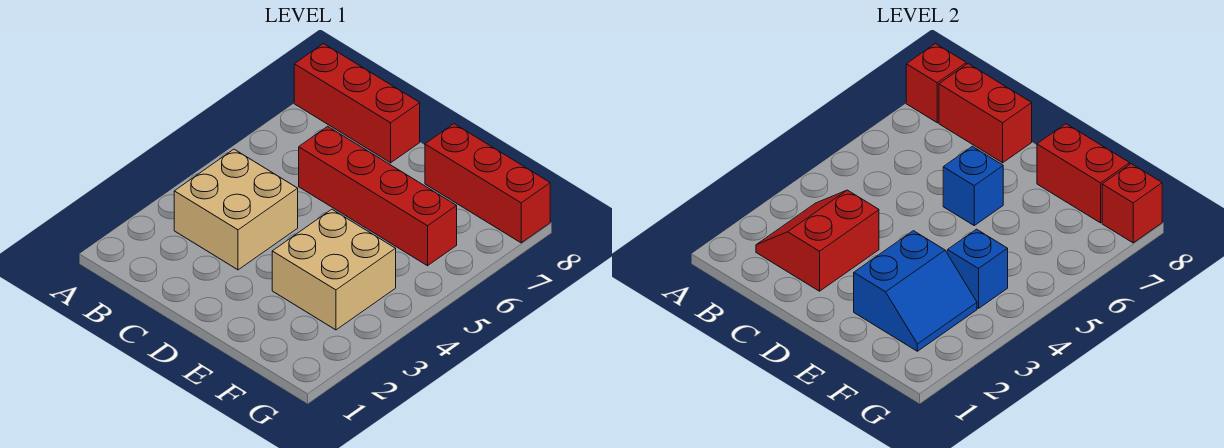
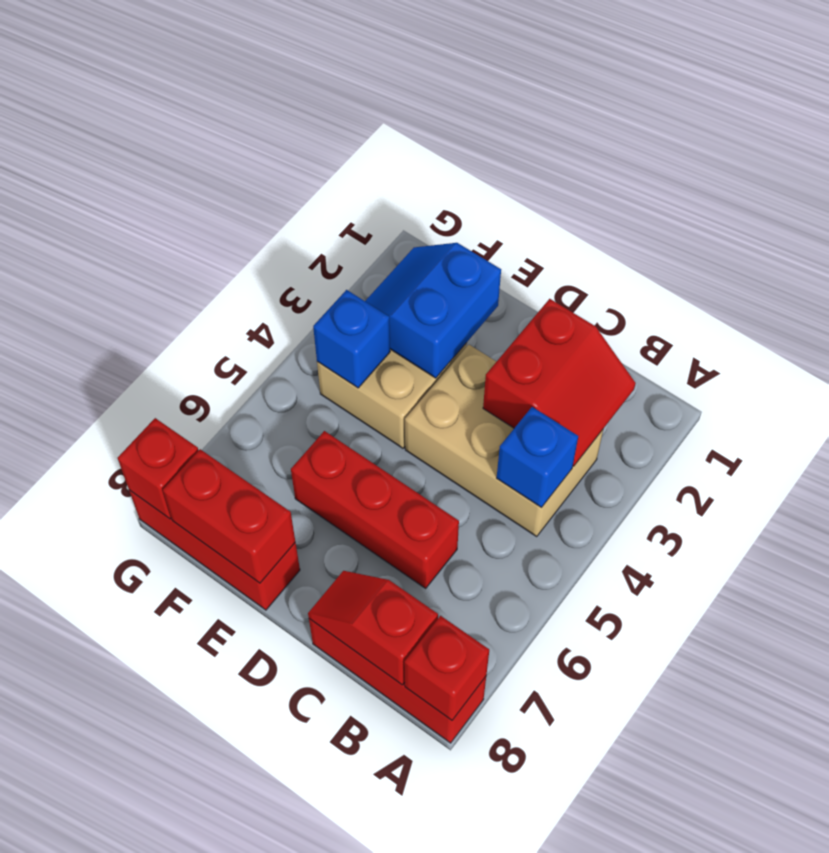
tan brick B3:C4 level 1 -> tan brick B3:D4 level 1
red brick B8:C8 level 2 -> red slope B8:C8 level 2 top B
red brick C6:F6 level 1 -> red brick C6:E6 level 1
blue brick D6 level 2 -> blue brick B4 level 2

